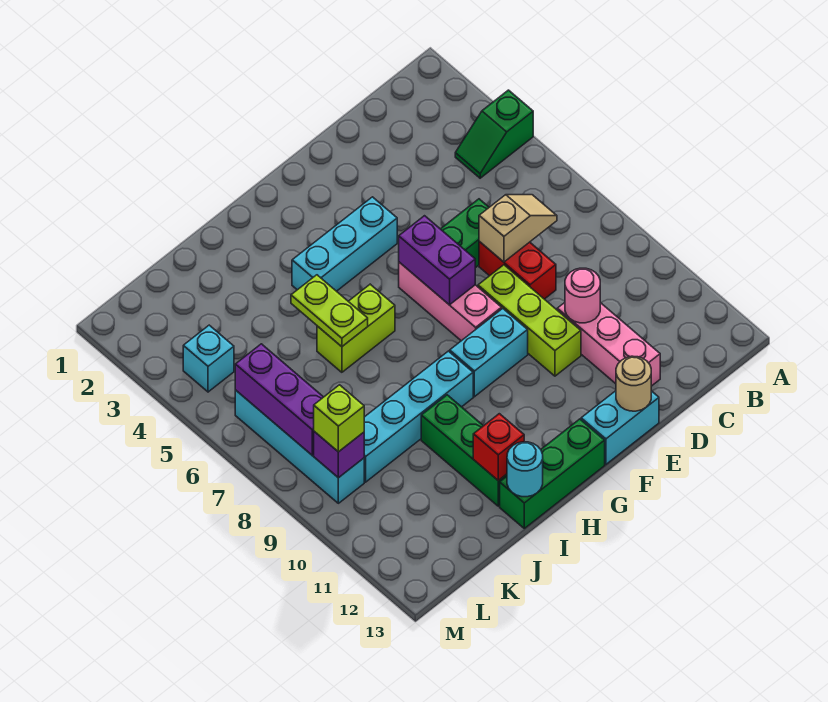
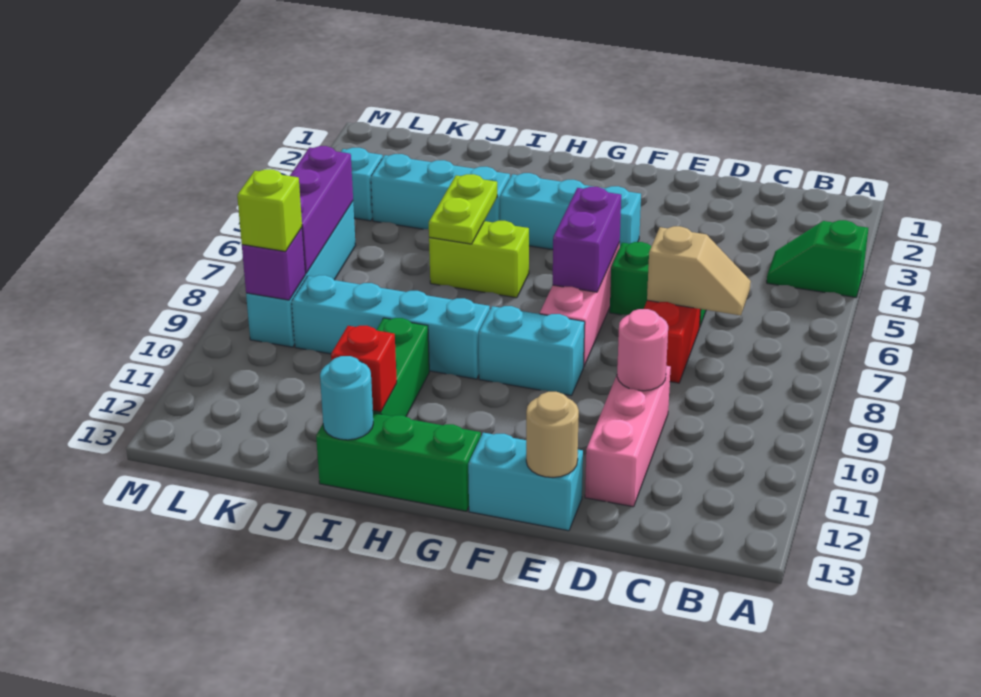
lime brick E8:E10 level 1 -> none
none -> cyan brick I4:K4 level 1

